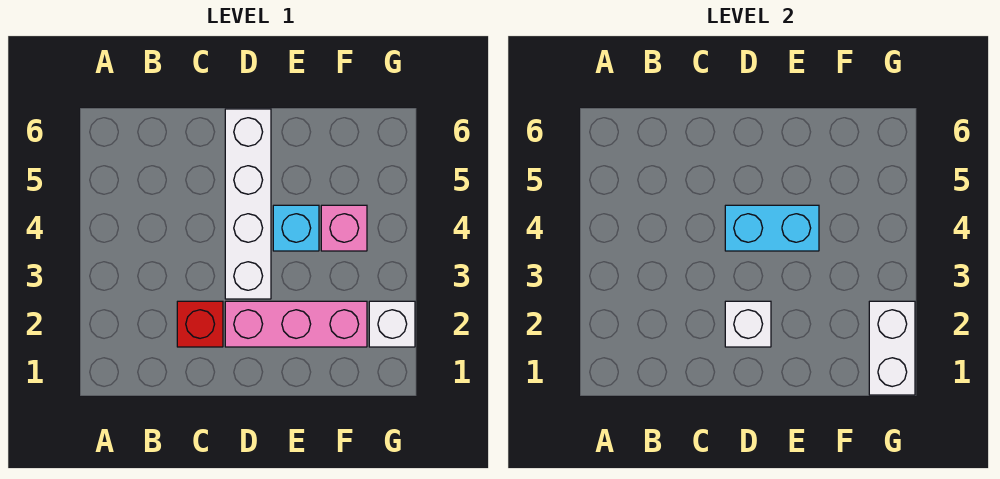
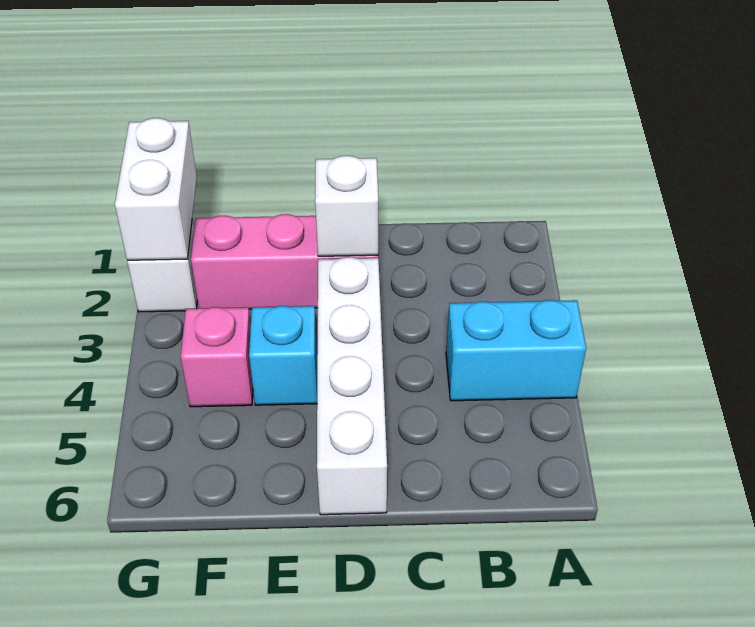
red brick C2 level 1 -> none
cyan brick D4:E4 level 2 -> cyan brick A4:B4 level 1

